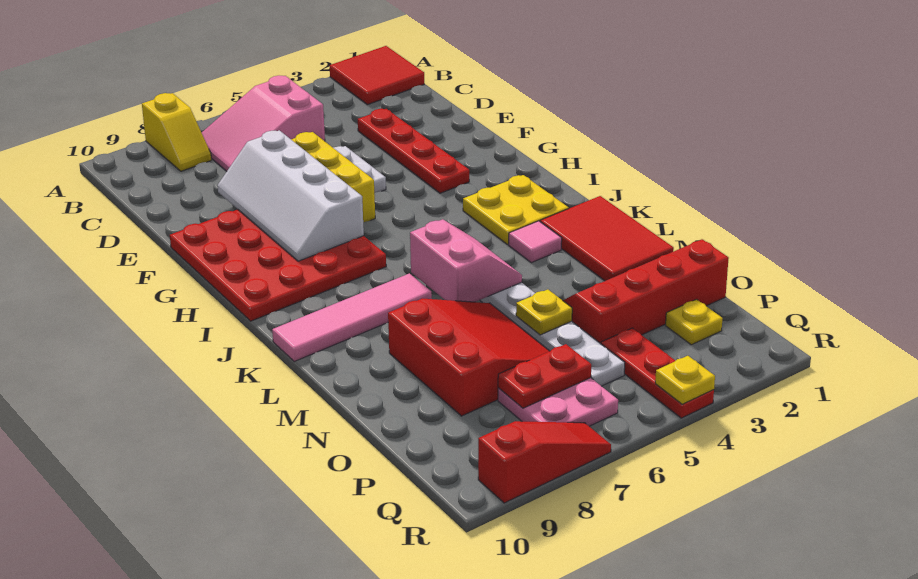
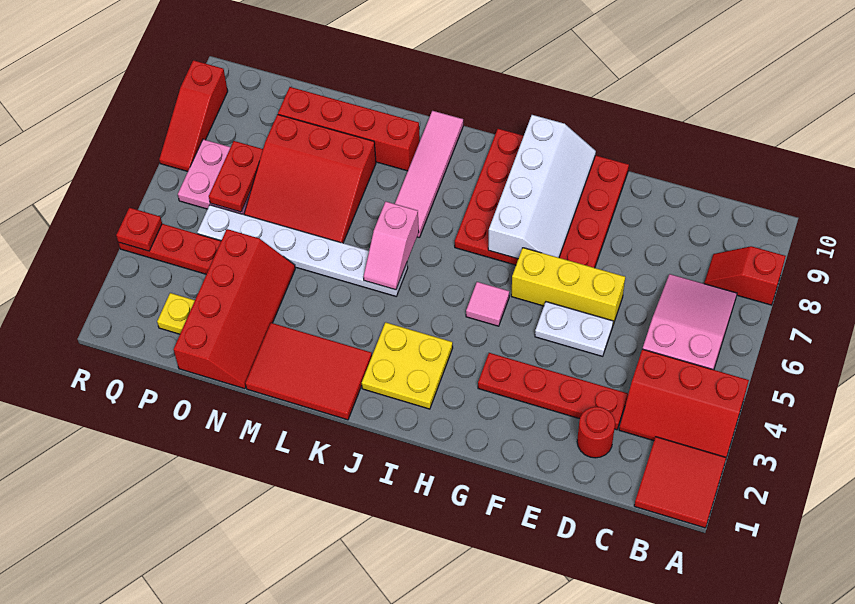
none -> red slope A3:C4 level 1 top 4
yellow slope A8:B8 level 1 top A -> red slope A8:B8 level 1 top A
none -> red round brick D2 level 1
white slope E7:H8 level 2 top 7 -> white slope G7:H10 level 2 top H
pink tile K3 level 1 -> pink tile H5 level 1
pink slope K5:L6 level 2 top 6 -> pink slope K5:K6 level 2 top 6
none -> red brick L9:O9 level 1
yellow plate N5 level 2 -> none
yellow plate R4 level 2 -> red plate R4 level 2

